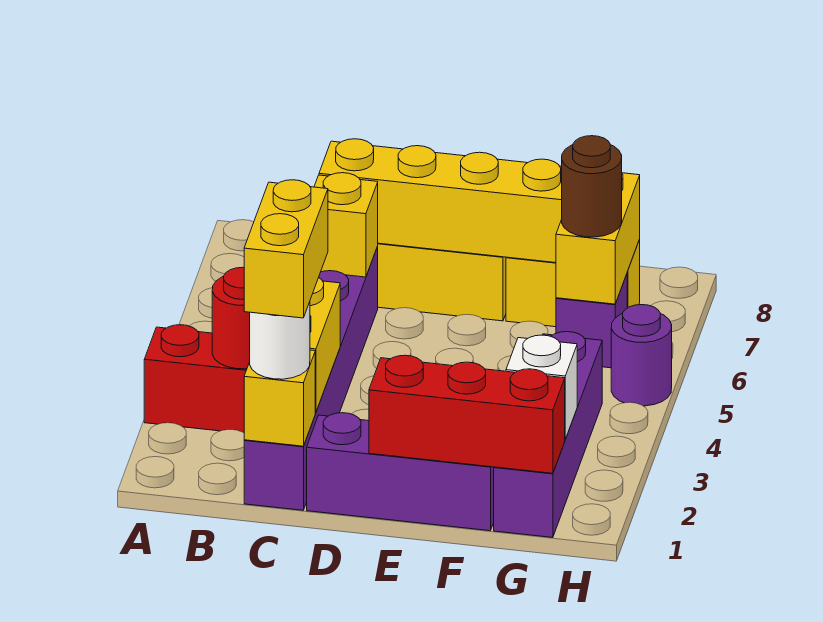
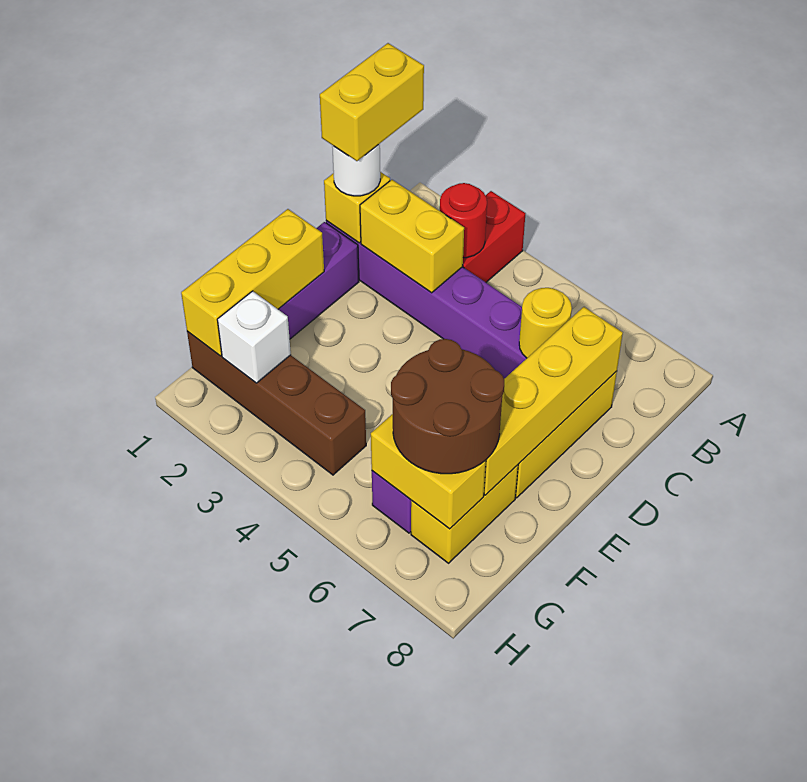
yellow brick C1:C2 level 4 -> yellow brick B1:C1 level 4
yellow brick C6 level 2 -> yellow round brick C6 level 2
red brick E1:G1 level 2 -> yellow brick E1:G1 level 2
purple brick G1:G4 level 1 -> brown brick G1:G4 level 1
brown round brick G6 level 3 -> brown round brick F6:G7 level 3
purple round brick H5 level 1 -> none

